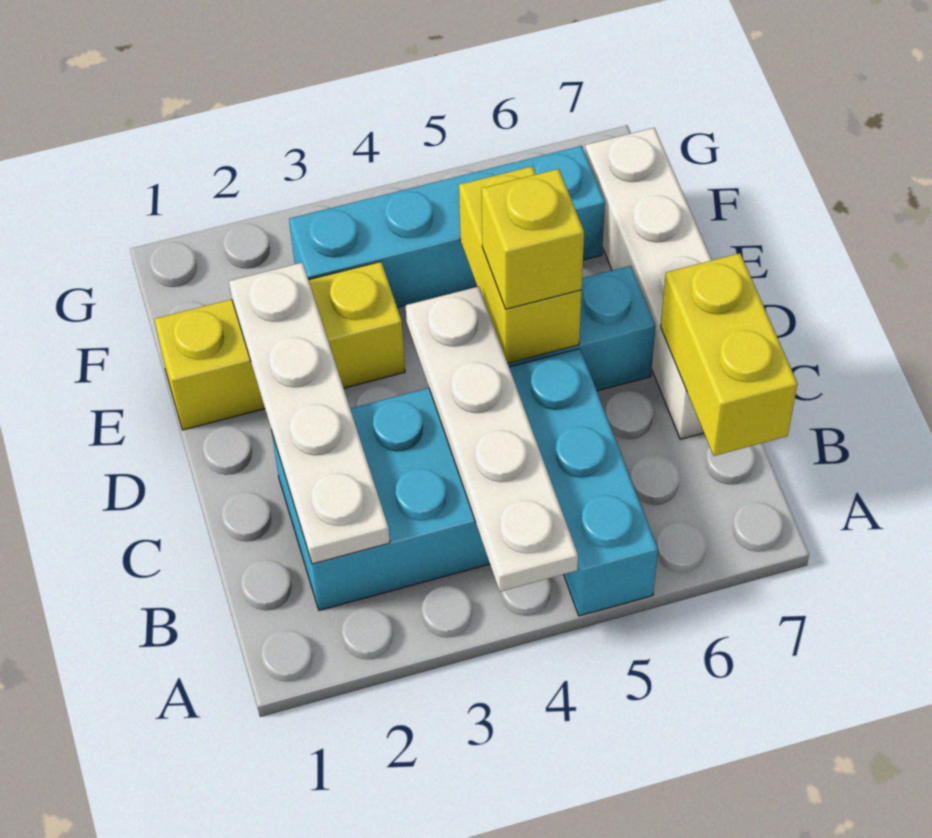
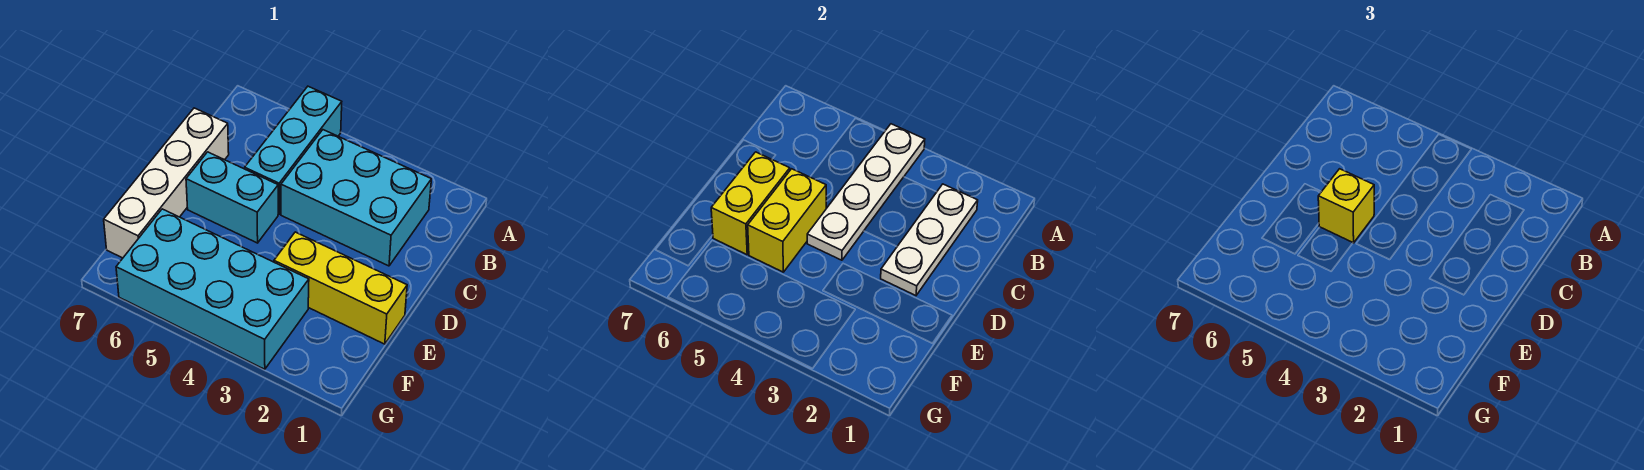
white plate B2:E2 level 2 -> white plate B2:D2 level 2
yellow brick B7:C7 level 2 -> yellow brick D6:E6 level 2
cyan brick F3:F6 level 1 -> cyan brick F3:G6 level 1

